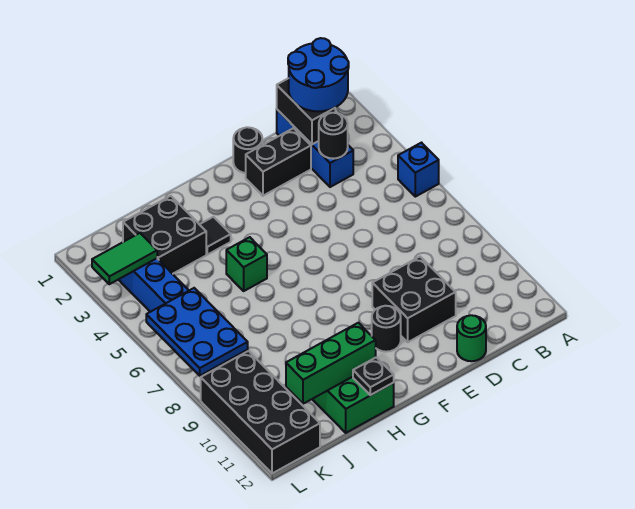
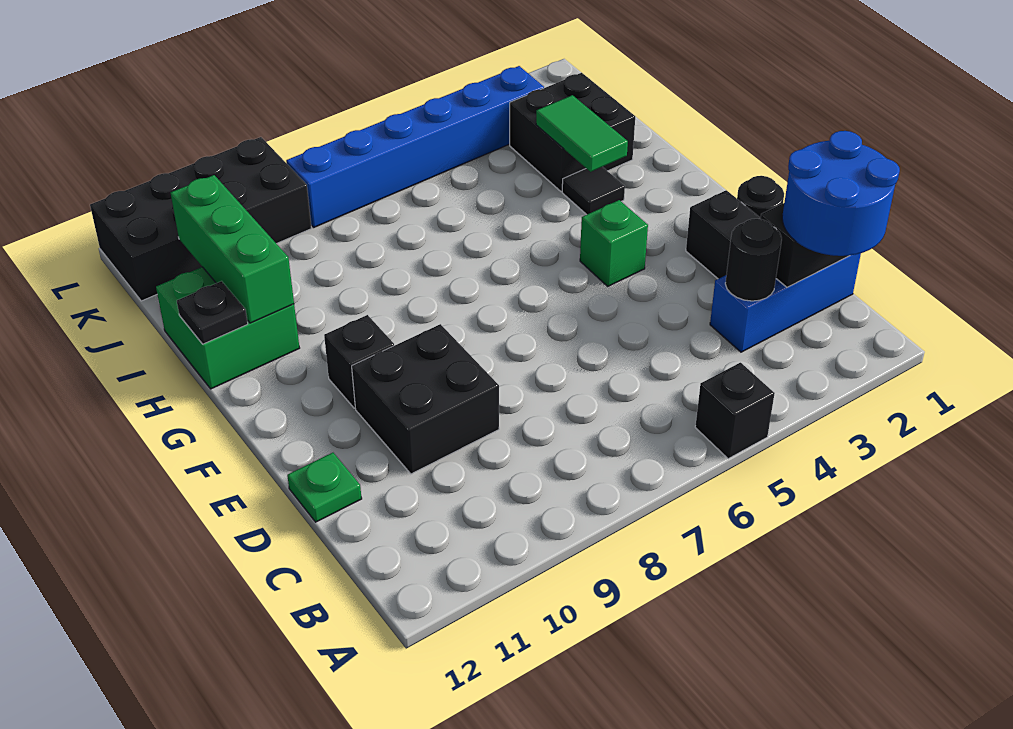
blue brick A5 level 1 -> black brick A5 level 1
green round brick D12 level 1 -> green plate D12 level 1
black round brick F10 level 1 -> black brick F10 level 1
green brick H5 level 1 -> green brick F4 level 1
green tile K3:L3 level 2 -> green tile H3:I3 level 2
blue plate K6:L8 level 2 -> none

